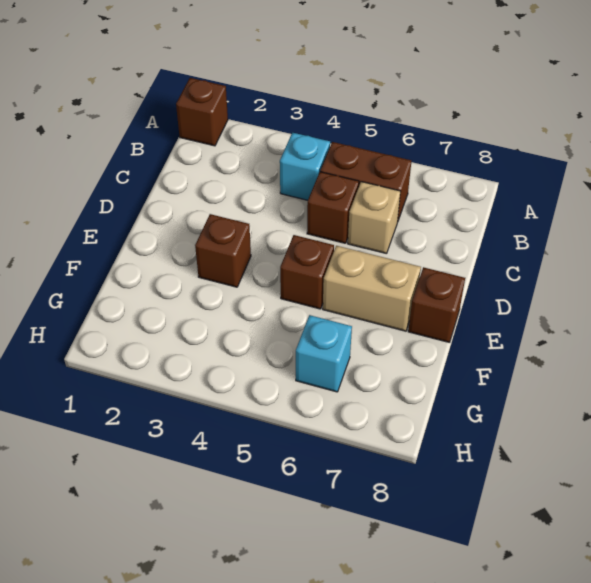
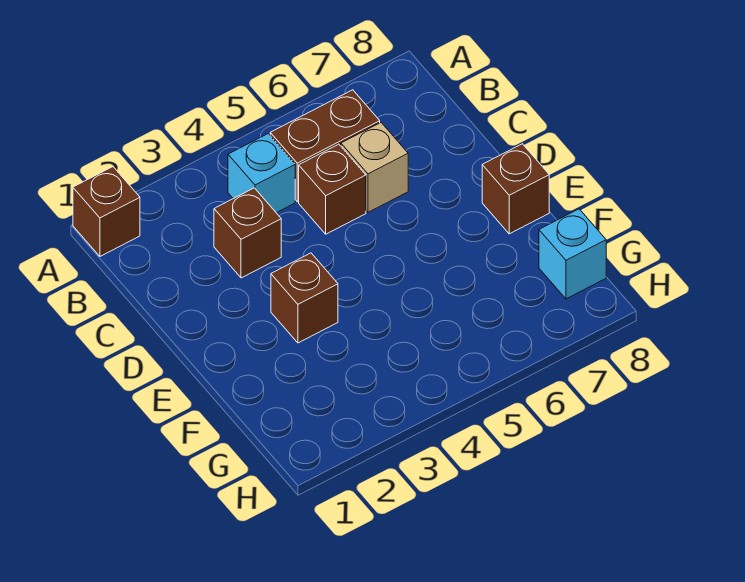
brown brick E5 level 1 -> brown brick C3 level 1
tan brick E6:E7 level 1 -> none
cyan brick G6 level 1 -> cyan brick G8 level 1

